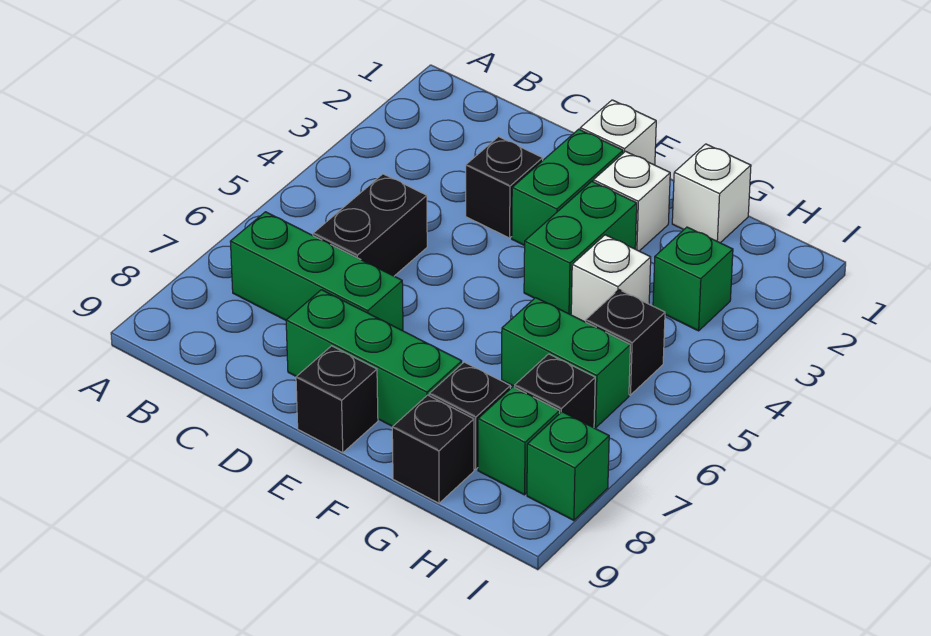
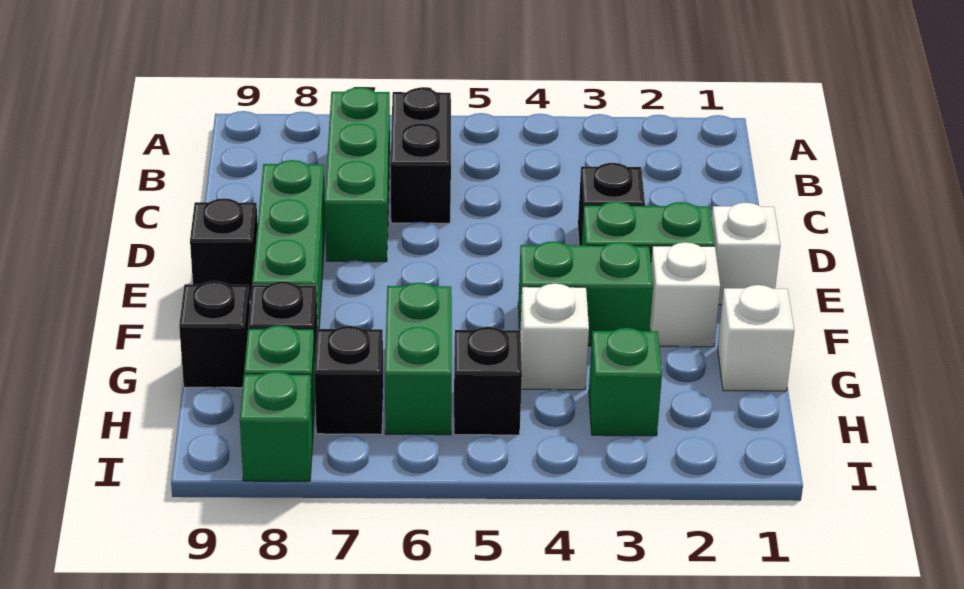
black brick C5:C6 level 1 -> black brick B6:C6 level 1

